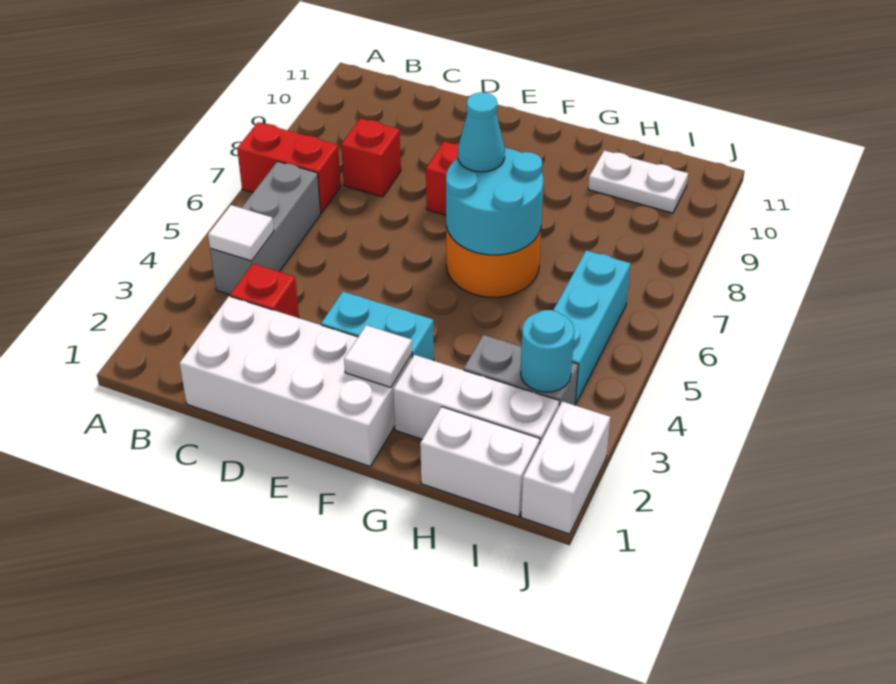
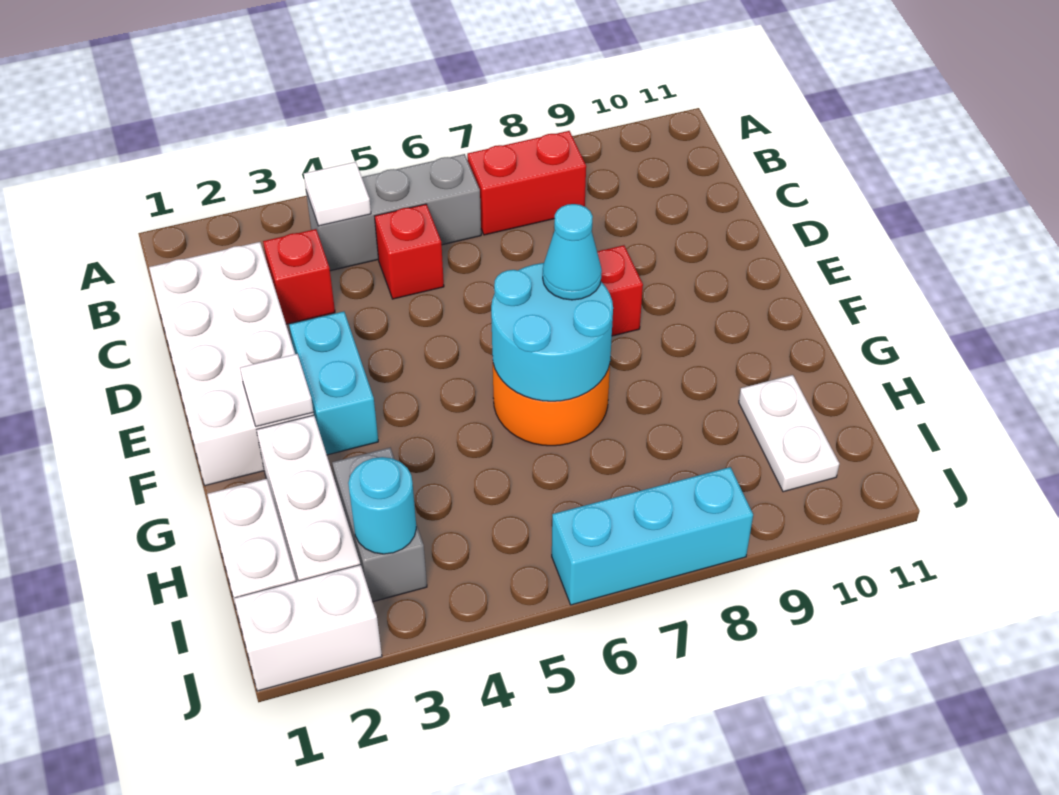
red brick A7:B7 level 1 -> red brick B7:B8 level 1
red brick C8 level 1 -> red brick C5 level 1
cyan brick I4:I6 level 1 -> cyan brick J6:J8 level 1

